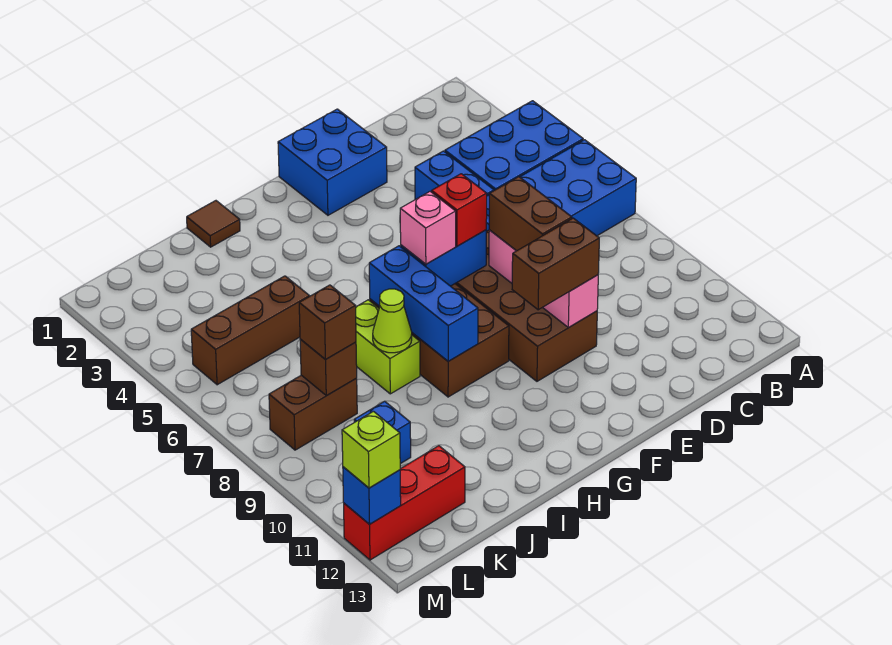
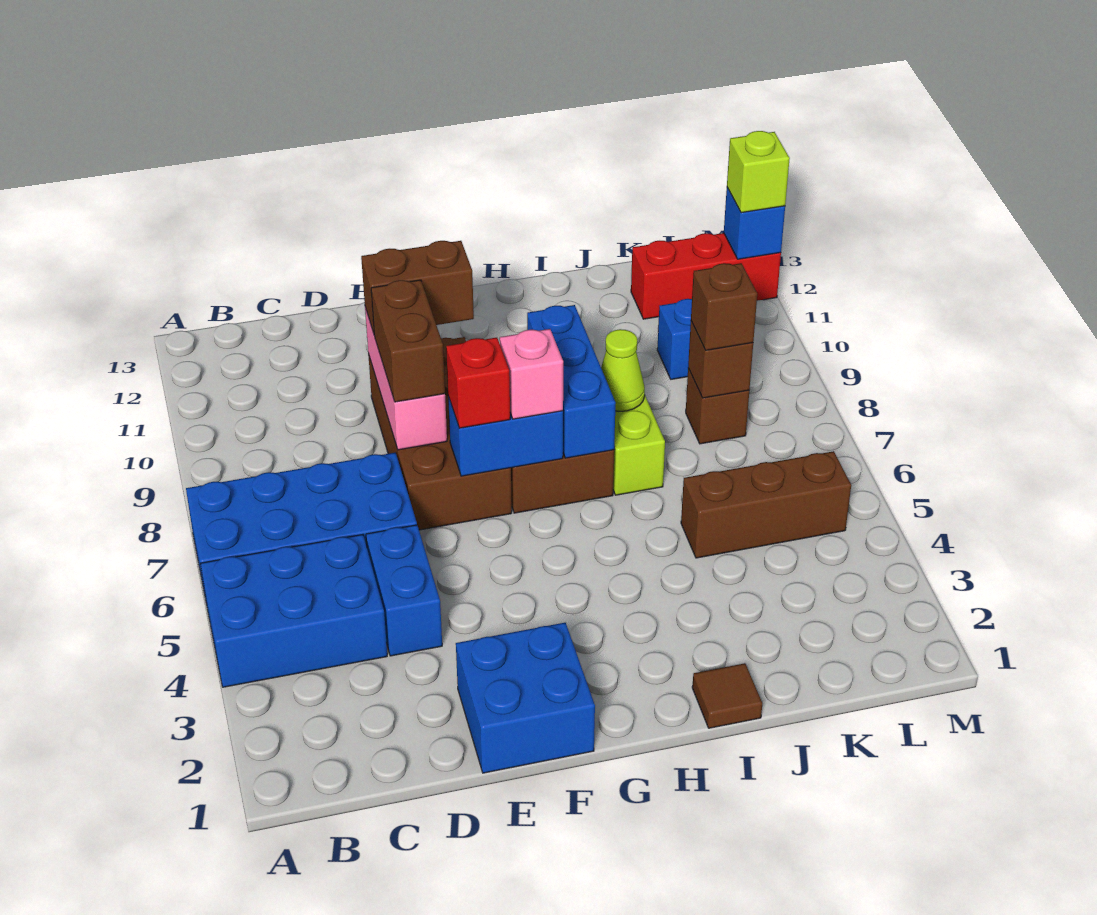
brown brick K8:L8 level 1 -> brown brick K8 level 1

